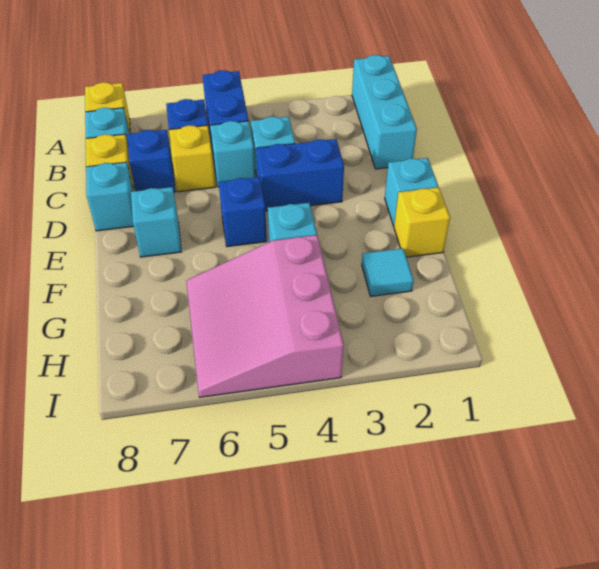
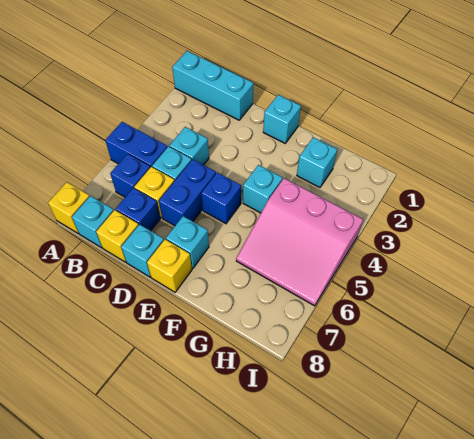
blue brick D3:D4 level 1 -> blue brick D5:D6 level 1
yellow brick F1 level 1 -> yellow brick E8 level 1
cyan tile G2 level 1 -> cyan brick G2 level 1

